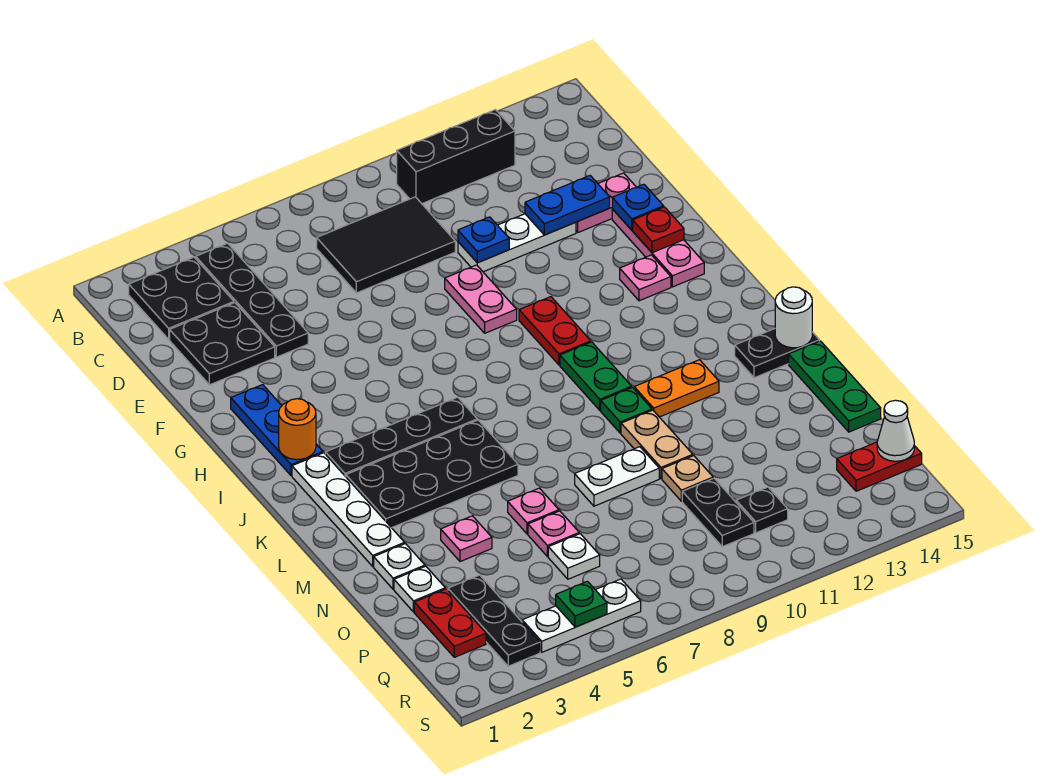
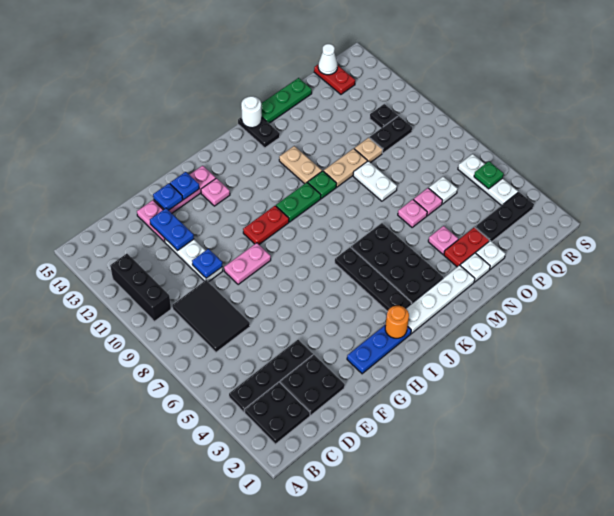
red plate G14 level 2 -> blue plate G14 level 2
orange plate L11:L12 level 1 -> tan plate L11:L12 level 1
red plate P2:Q2 level 1 -> red plate N3:O3 level 1

